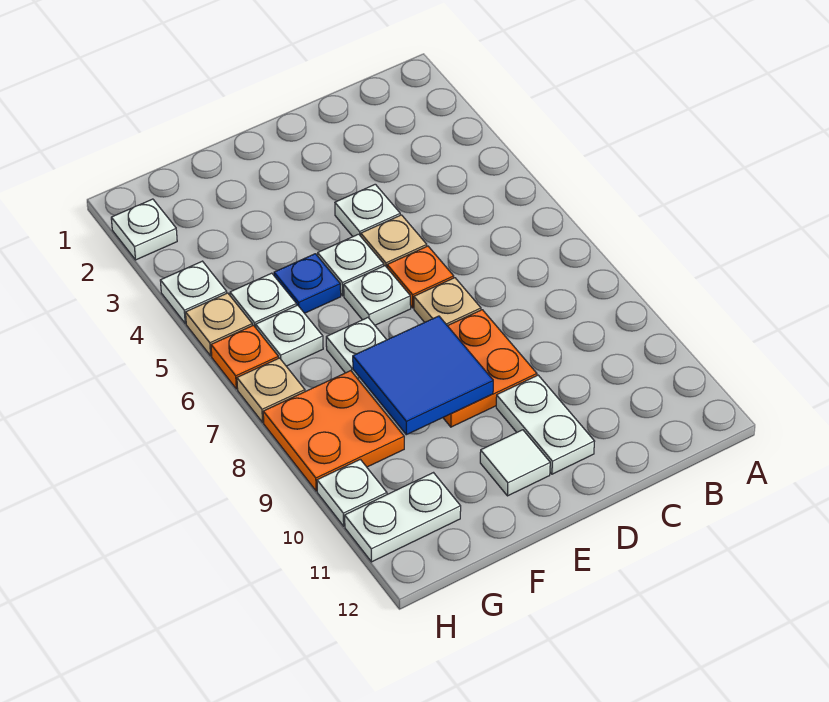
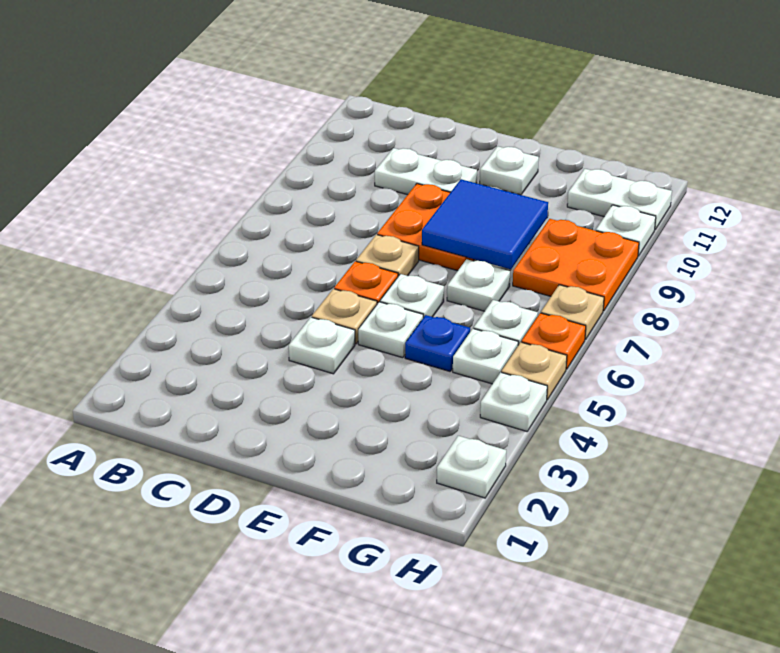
white plate D10:D11 level 1 -> white plate C10:D10 level 1
white tile E11 level 1 -> white plate E11 level 1

